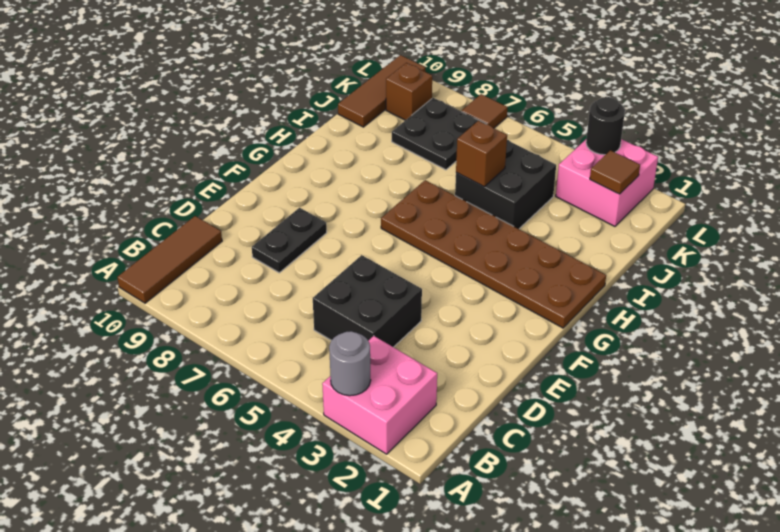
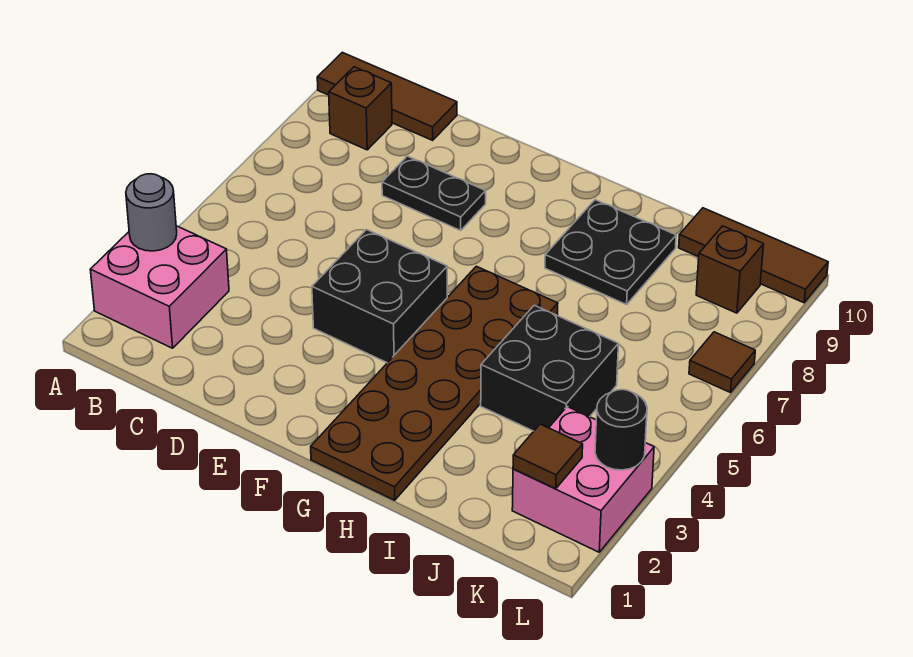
black brick C4:D5 level 1 -> black brick E4:F5 level 1
brown brick I5 level 2 -> brown brick B9 level 1
black plate J7:K8 level 1 -> black plate H8:I9 level 1

